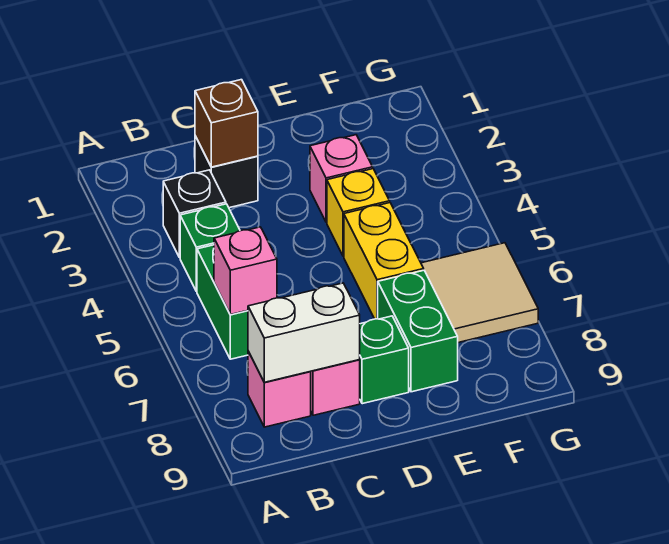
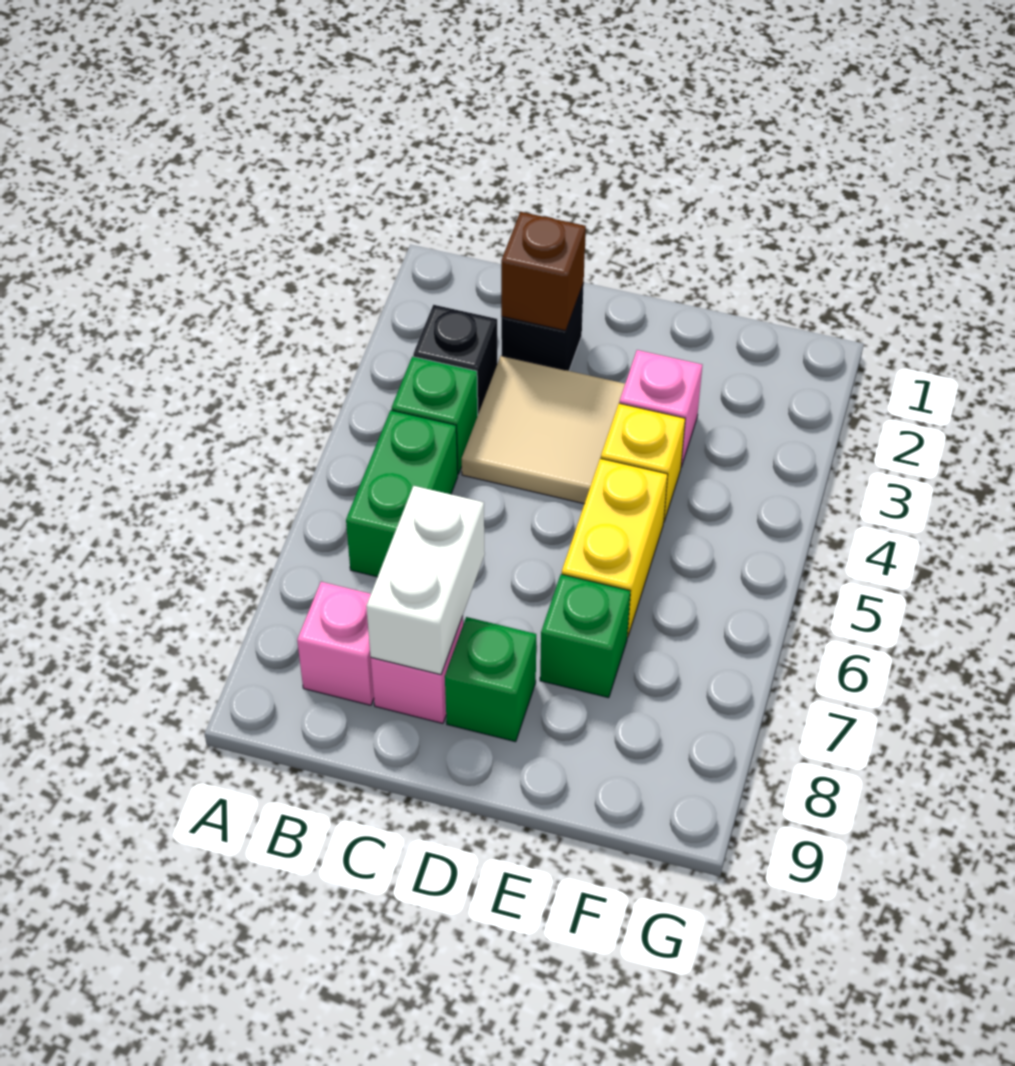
pink brick B6 level 2 -> none
white brick B8:C8 level 2 -> white brick C7:C8 level 2
green brick E7:E8 level 1 -> green brick E7 level 1
tan tile F6:G7 level 1 -> tan tile C3:D4 level 1

